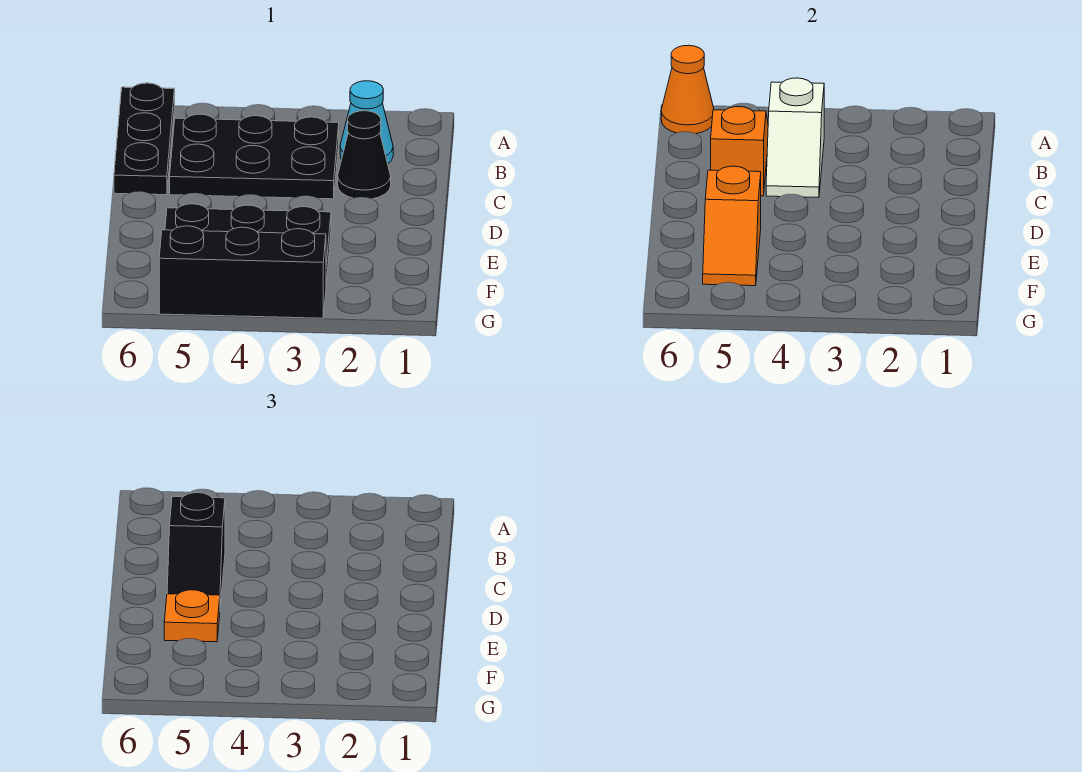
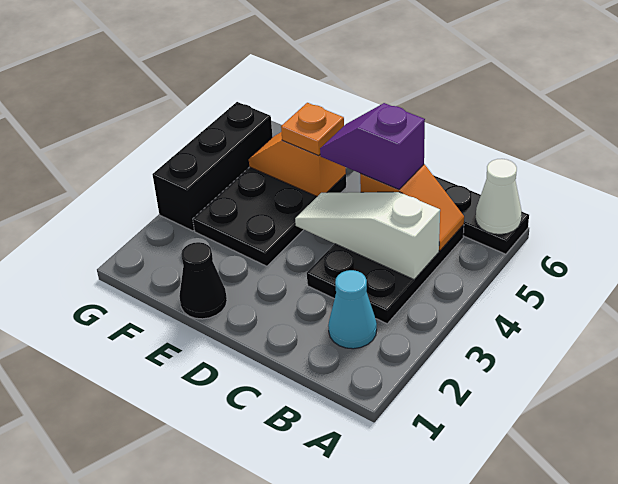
orange cone A6 level 2 -> white cone A6 level 2
white slope B4:C4 level 2 top B -> white slope B4:D4 level 2 top B
black cone C2 level 1 -> black cone E1 level 1
black slope C5:D5 level 3 top C -> purple slope C5:D5 level 3 top C

